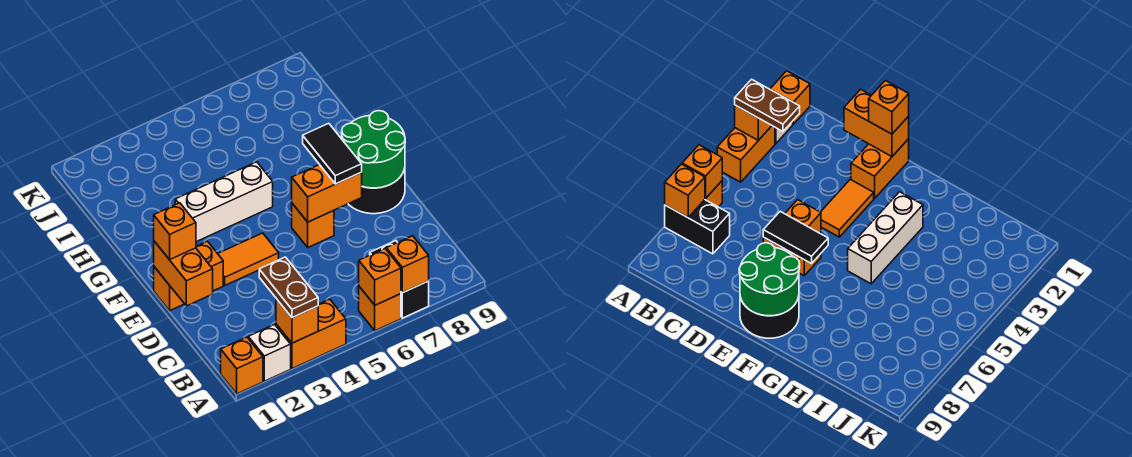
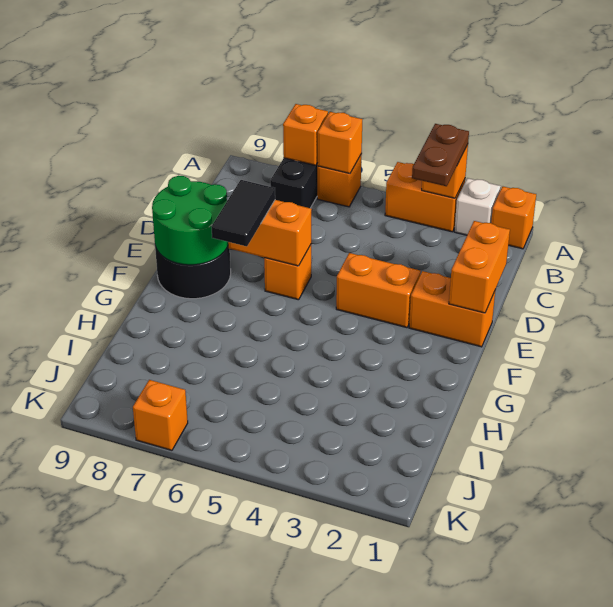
orange brick E1 level 3 -> orange brick K7 level 1
orange tile E3:E4 level 1 -> orange brick E3:E4 level 1
white brick G3:G5 level 1 -> none

